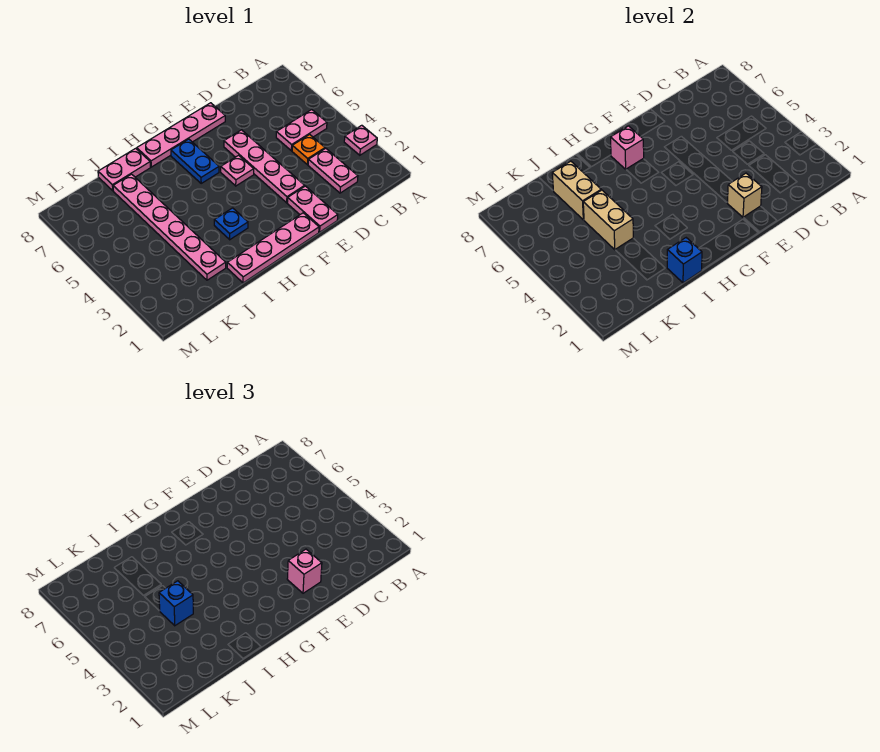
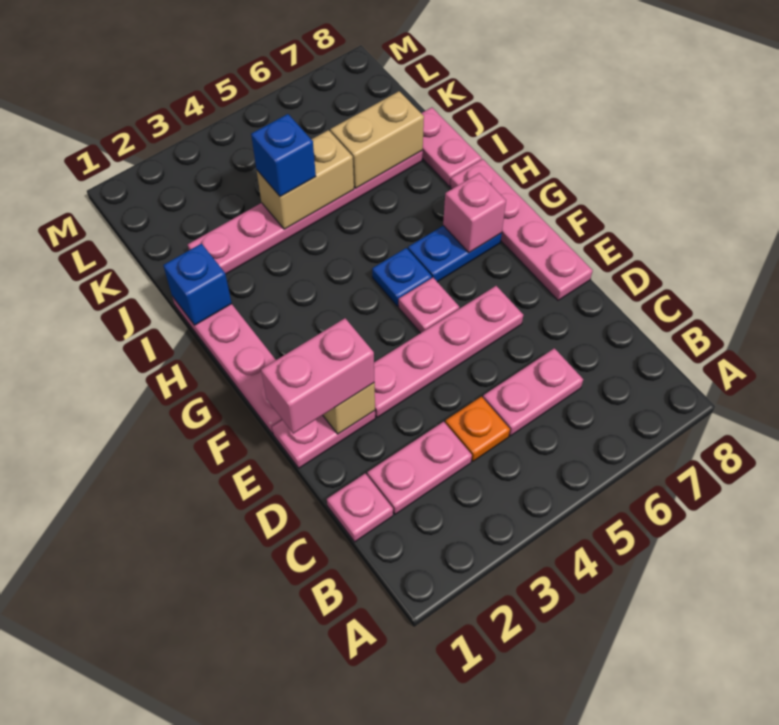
pink plate A3 level 1 -> pink plate C1 level 1
pink plate B5:C5 level 1 -> pink plate C5:C6 level 1
pink brick E2 level 3 -> pink brick E1:E2 level 3
blue plate H3 level 1 -> blue plate G5 level 1

